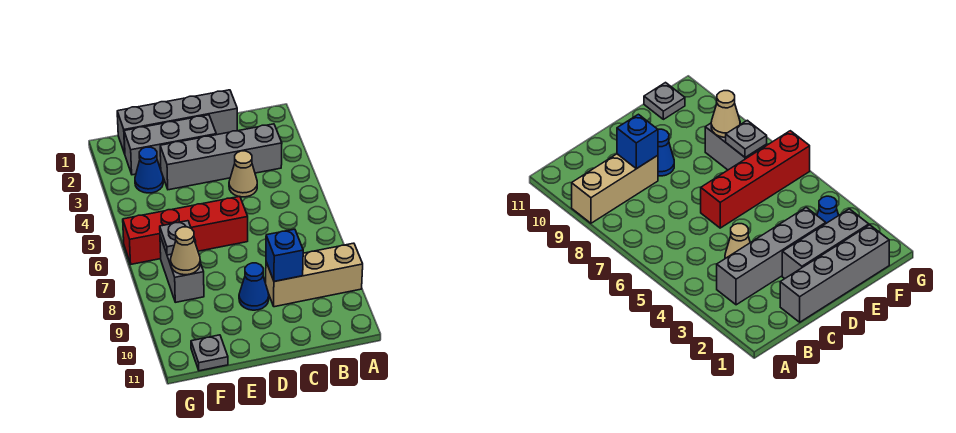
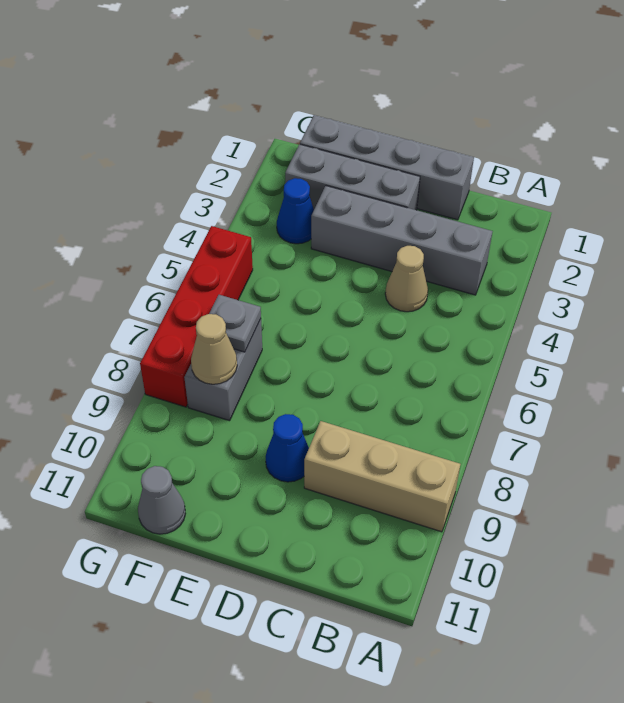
blue brick C9 level 2 -> none
red brick D6:G6 level 1 -> red brick G5:G8 level 1
grey plate F11 level 1 -> grey cone F11 level 1

